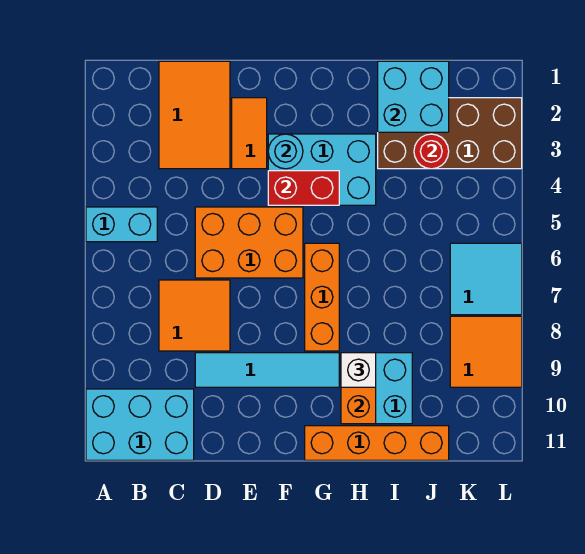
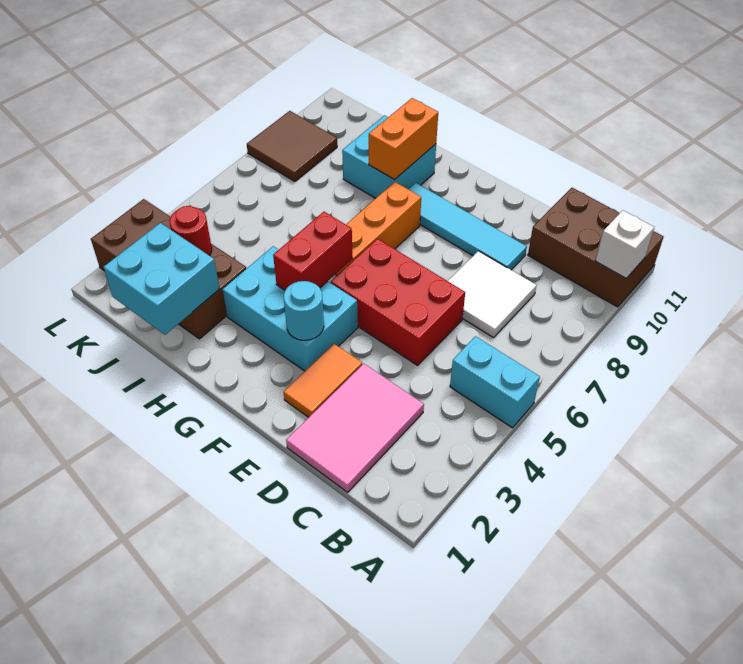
cyan brick A10:C11 level 1 -> brown brick A10:C11 level 1
orange tile C1:D3 level 1 -> pink tile C1:D3 level 1
orange tile C7:D8 level 1 -> white tile C7:D8 level 1
orange brick D5:F6 level 1 -> red brick D5:F6 level 1
red brick F4:G4 level 2 -> red brick G4:G5 level 2
orange brick G11:J11 level 1 -> none
white brick H9 level 3 -> white brick A10 level 2
cyan tile K6:L7 level 1 -> none
orange tile K8:L9 level 1 -> brown tile K8:L9 level 1

